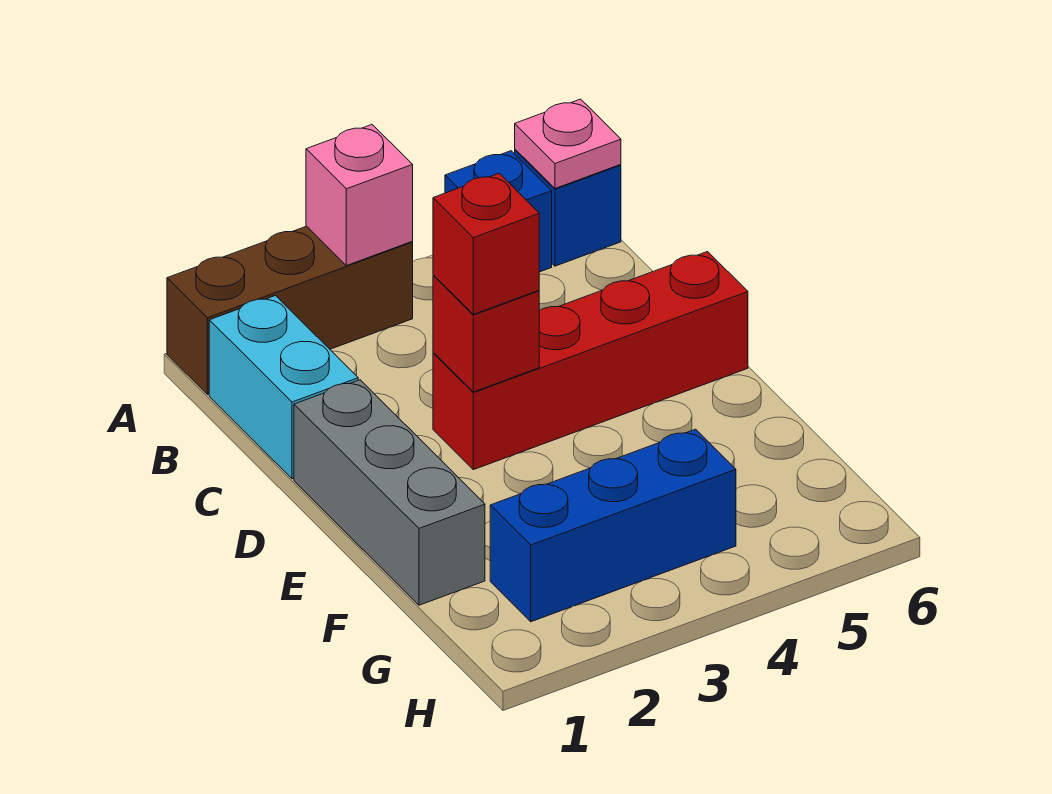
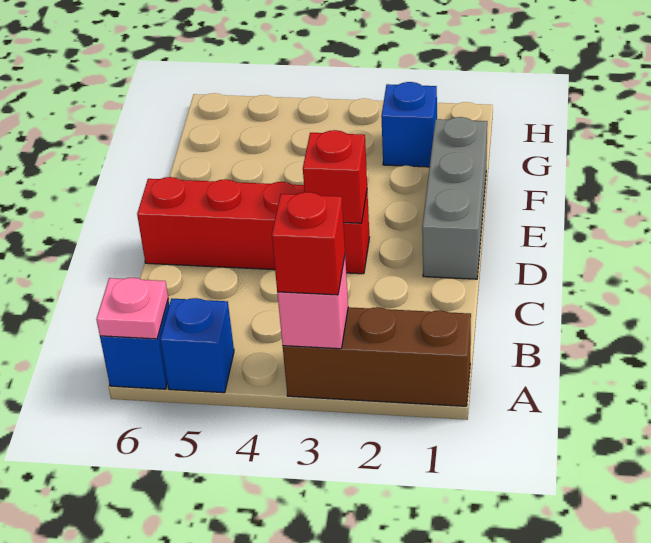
cyan brick B1:C1 level 1 -> none
red brick D3 level 3 -> red brick A3 level 3
blue brick G2:G4 level 1 -> blue brick G2 level 1

